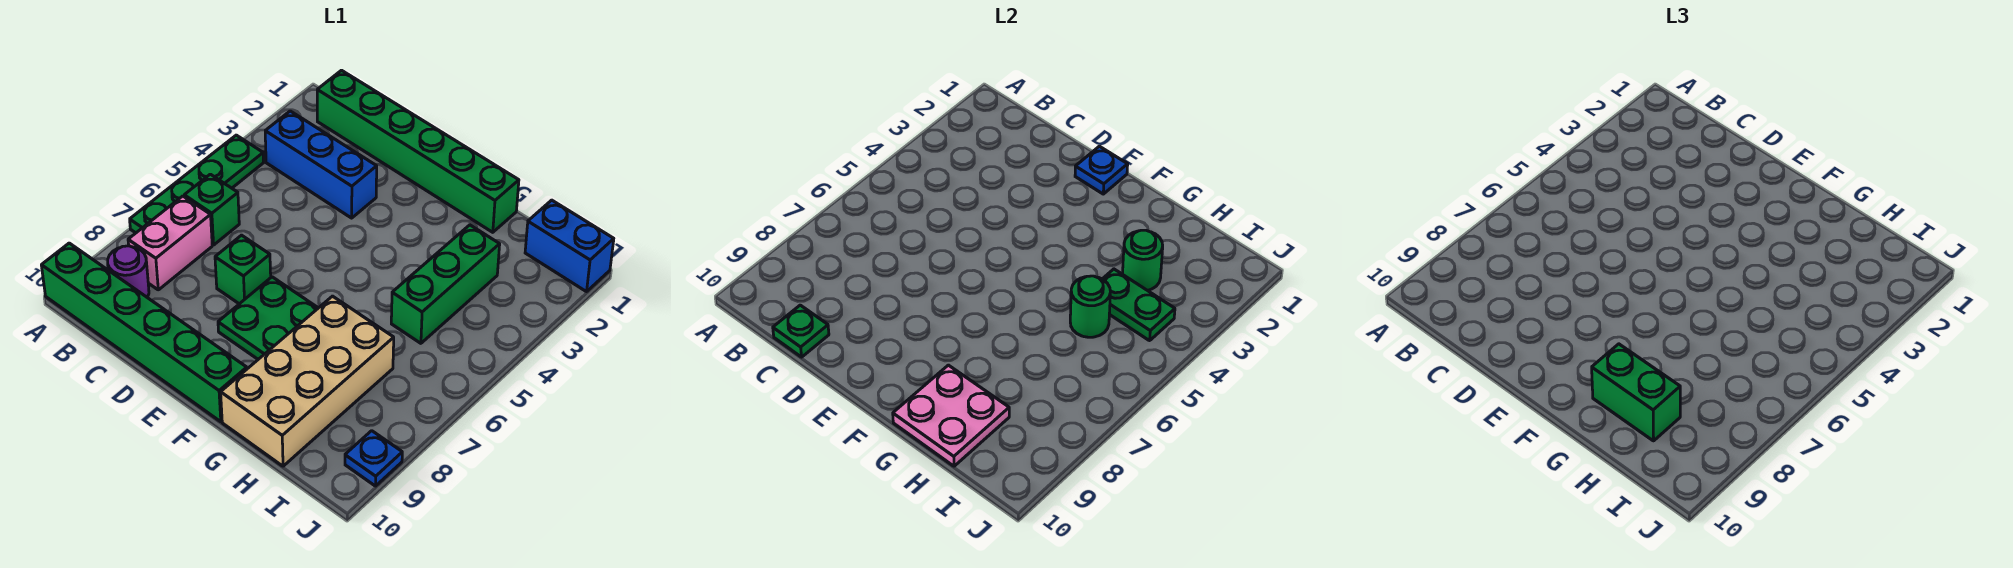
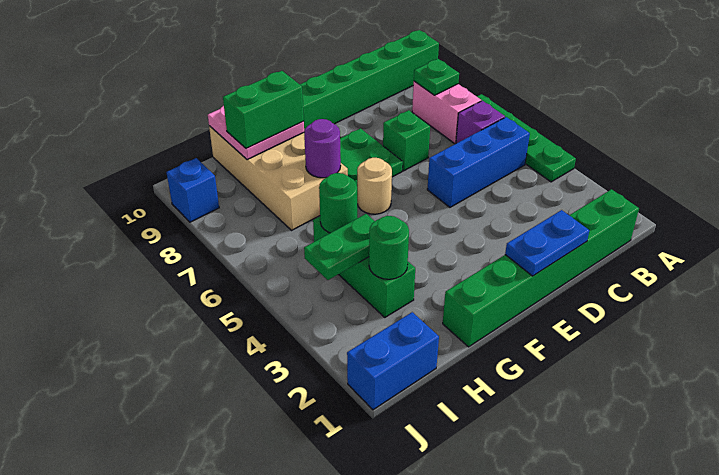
blue brick B3:D3 level 1 -> blue brick B5:D5 level 1
green brick B6 level 1 -> purple brick B6 level 1
purple round brick B9 level 1 -> purple round brick G7 level 2
green plate C10 level 2 -> green plate B8 level 2
blue plate E1 level 2 -> blue plate D1:E1 level 2
none -> tan round brick F6 level 1
blue plate J9 level 1 -> blue brick J9 level 1

